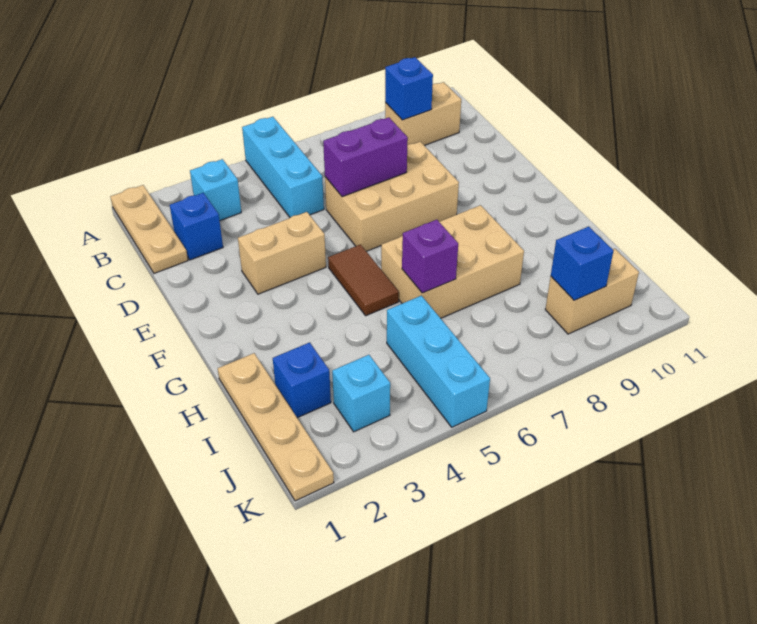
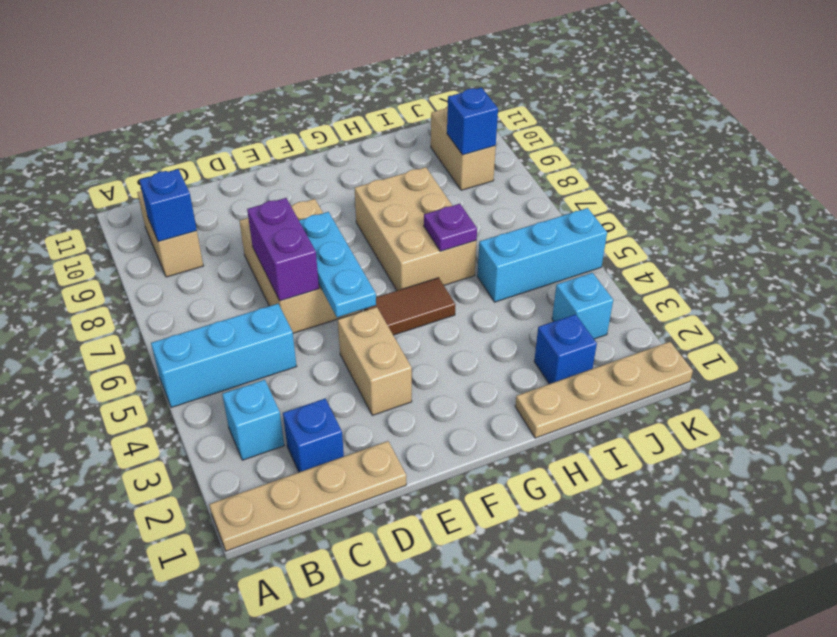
tan plate A1:C1 level 1 -> tan plate A1:D1 level 1
none -> cyan plate E5:E7 level 2
purple brick H6 level 2 -> purple plate H6 level 2

